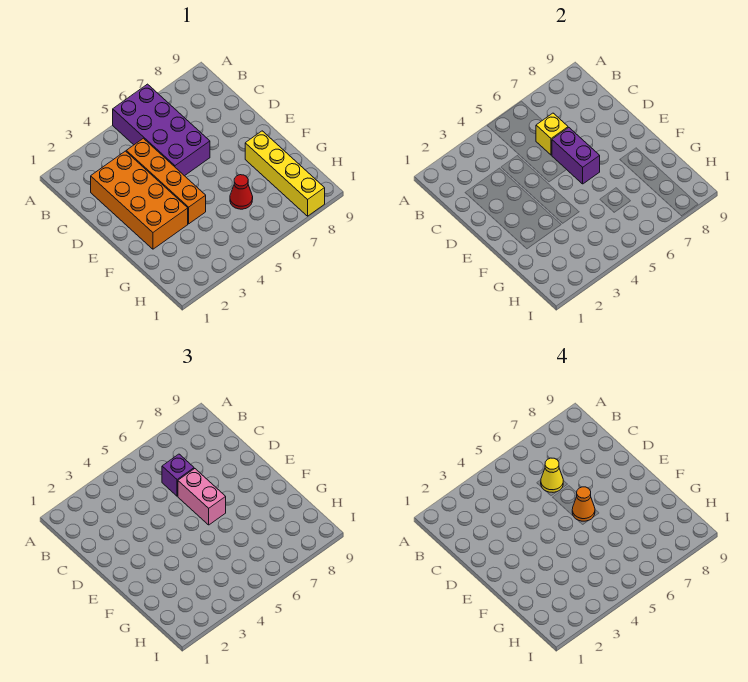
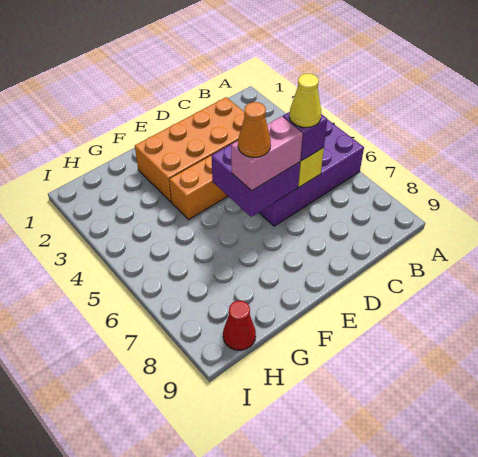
purple brick D6:E6 level 2 -> purple brick D5:E6 level 2
yellow brick F8:I8 level 1 -> none
red cone G6 level 1 -> red cone H9 level 1

